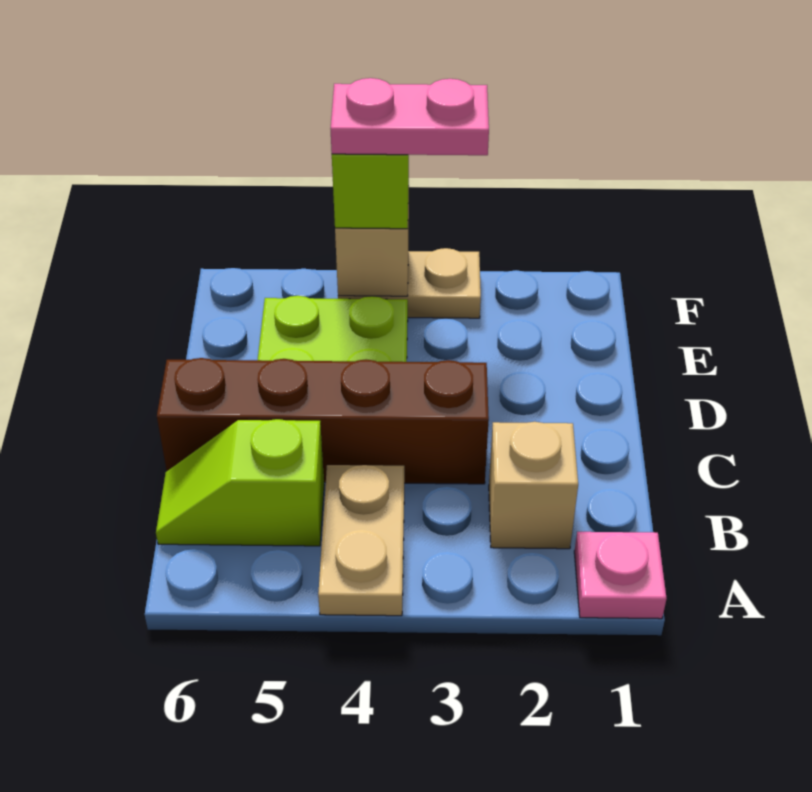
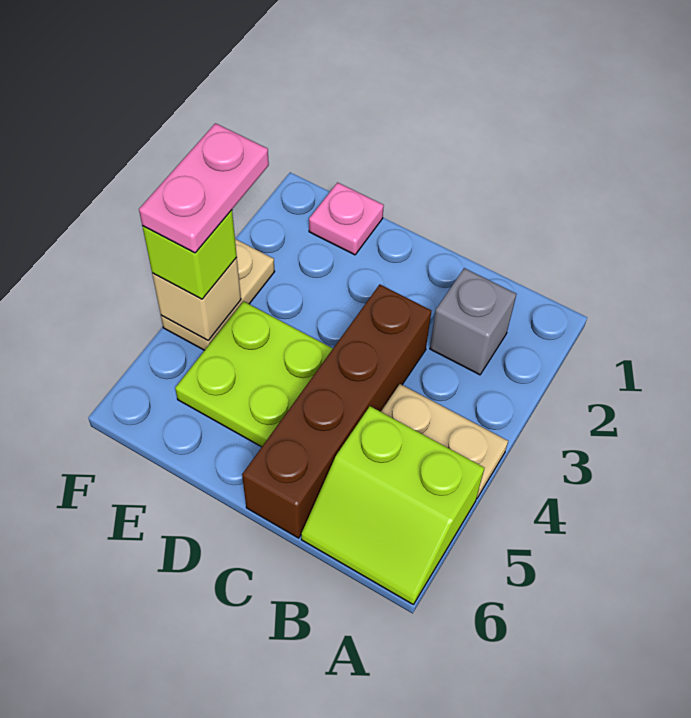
pink plate A1 level 1 -> pink plate E1 level 1
tan brick B2 level 1 -> grey brick B2 level 1
lime slope B5:B6 level 1 top 5 -> lime slope A5:B6 level 1 top 5

